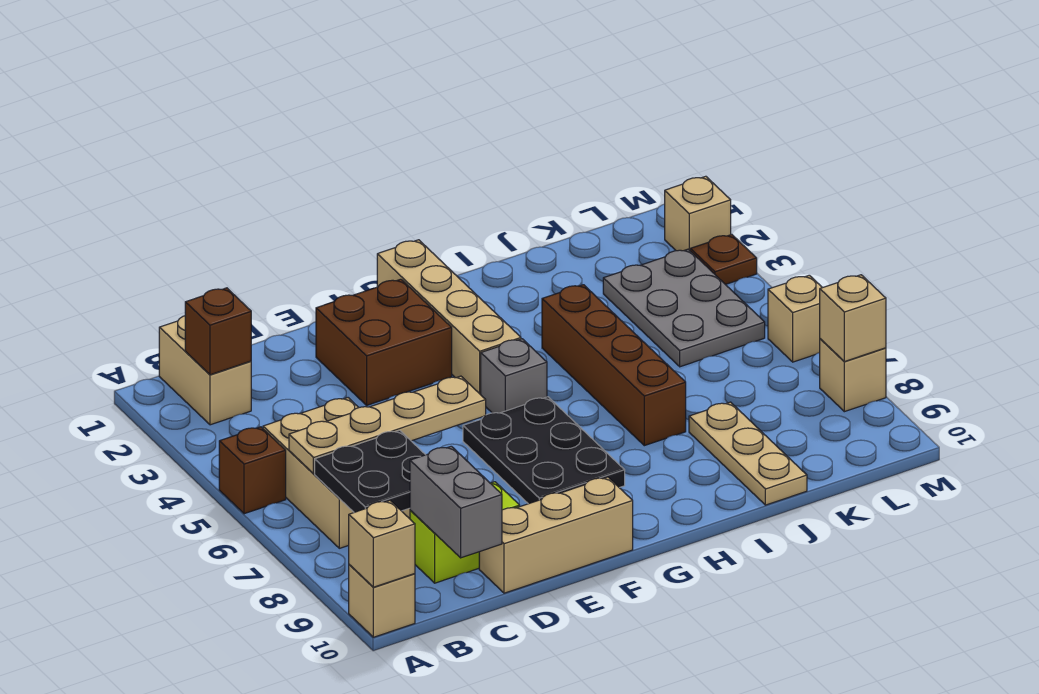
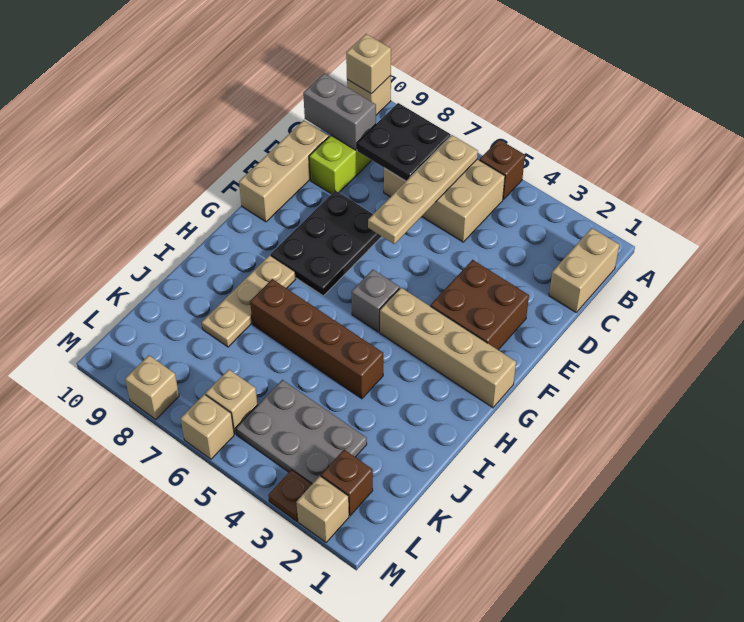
tan brick B1:B2 level 1 -> tan brick B1:C1 level 1
brown brick B2 level 2 -> brown brick L2 level 1
black plate F6:G8 level 1 -> black plate E7:G8 level 1
tan plate J8:J10 level 1 -> tan plate H8:J8 level 1
tan brick M8 level 2 -> tan brick L6 level 1

